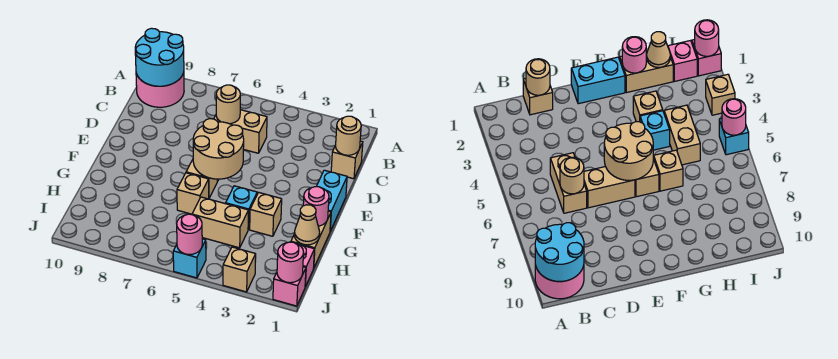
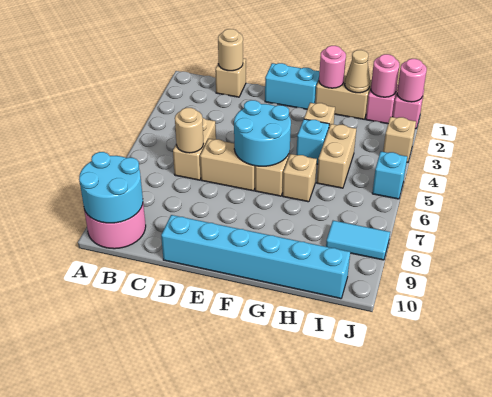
none -> cyan brick D10:I10 level 1
tan round brick E5:F6 level 2 -> cyan round brick E5:F6 level 2
none -> cyan tile I8:J8 level 1
pink round brick J5 level 2 -> pink round brick I1 level 2

